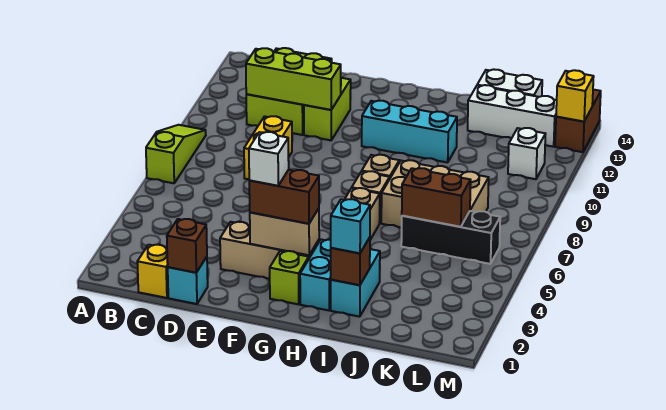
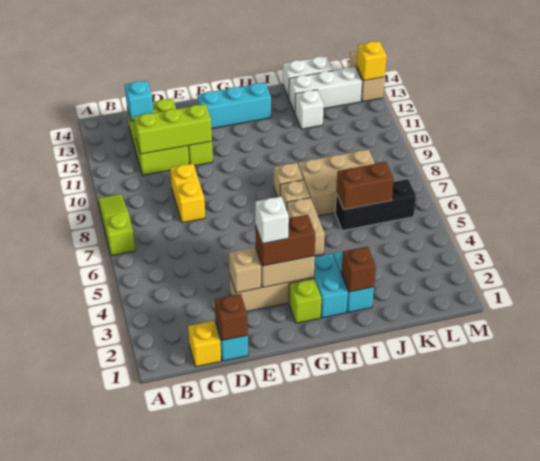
none -> tan brick E3 level 2
cyan brick G11:I11 level 1 -> cyan brick F13:H13 level 1
cyan brick I2 level 3 -> cyan brick C13 level 2
white brick L11 level 1 -> white brick J12 level 1
brown brick M13:M14 level 1 -> tan brick M13:M14 level 1

